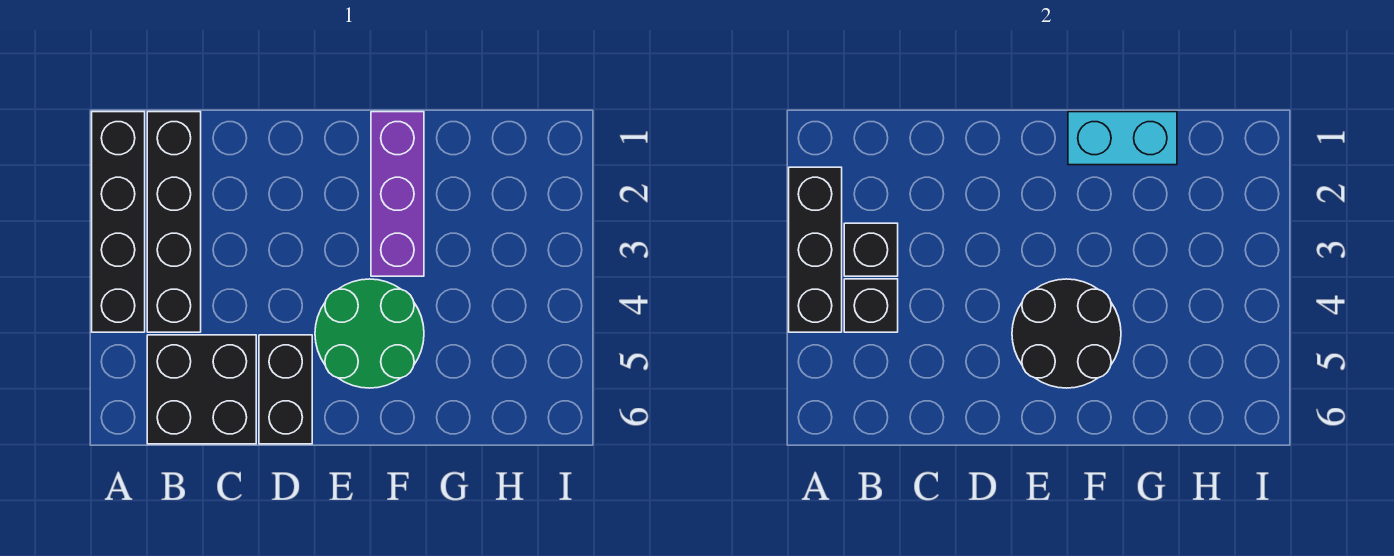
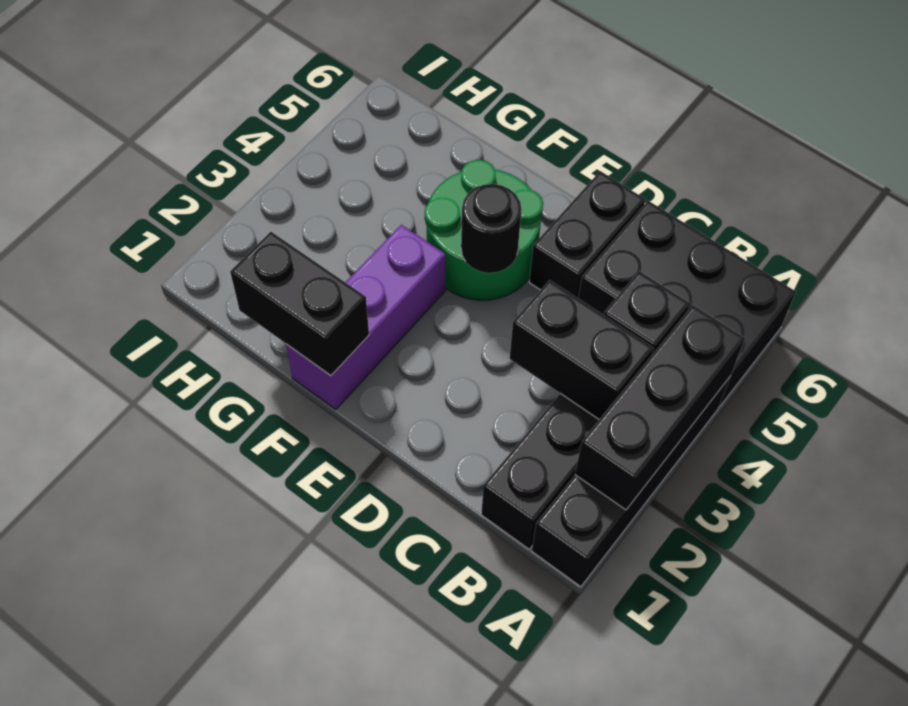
black brick B3 level 2 -> black brick B3:C3 level 2
black brick B5:C6 level 1 -> black brick A5:C6 level 1
black round brick E4:F5 level 2 -> black round brick E4 level 2
cyan brick F1:G1 level 2 -> black brick F1:G1 level 2

